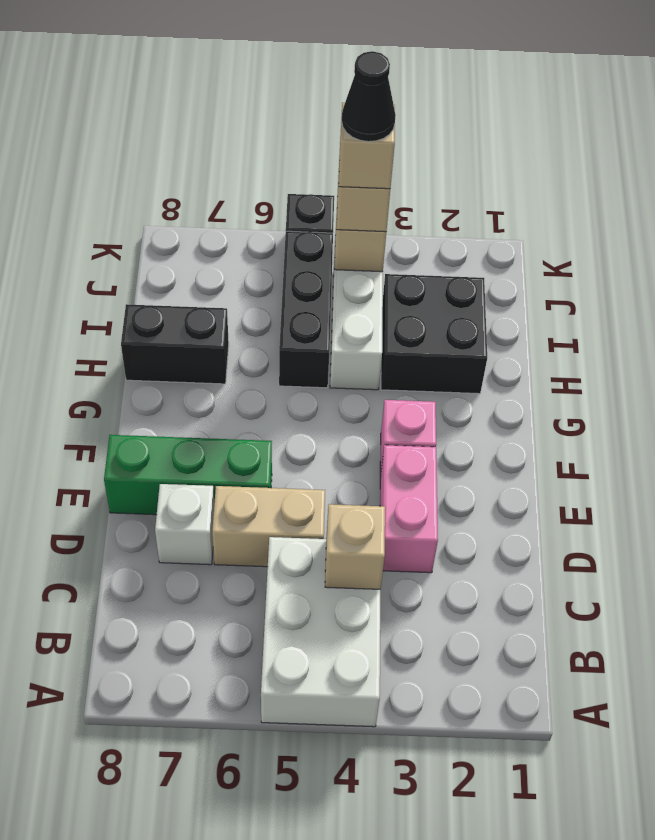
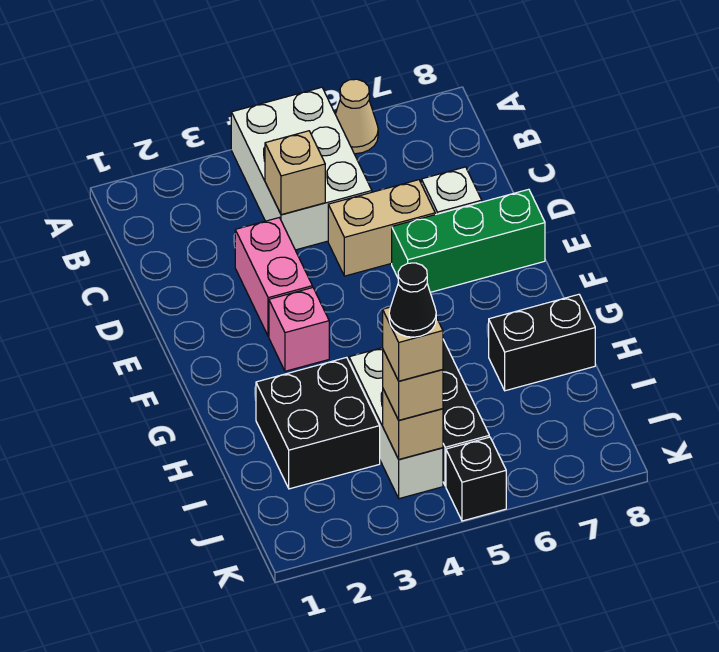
none -> tan cone A6 level 1

